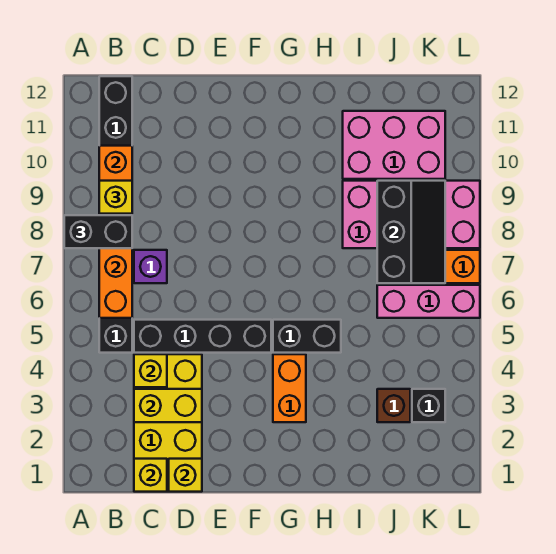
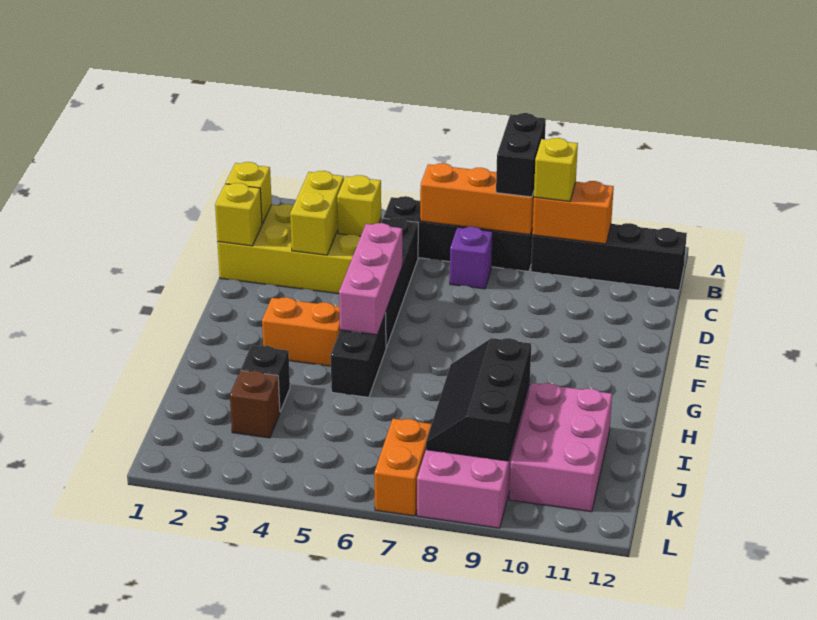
pink brick J6:L6 level 1 -> pink brick E5:G5 level 2
black slope J7:K9 level 2 top J -> black slope I8:K9 level 2 top 9
black brick K3 level 1 -> black brick I3 level 1

